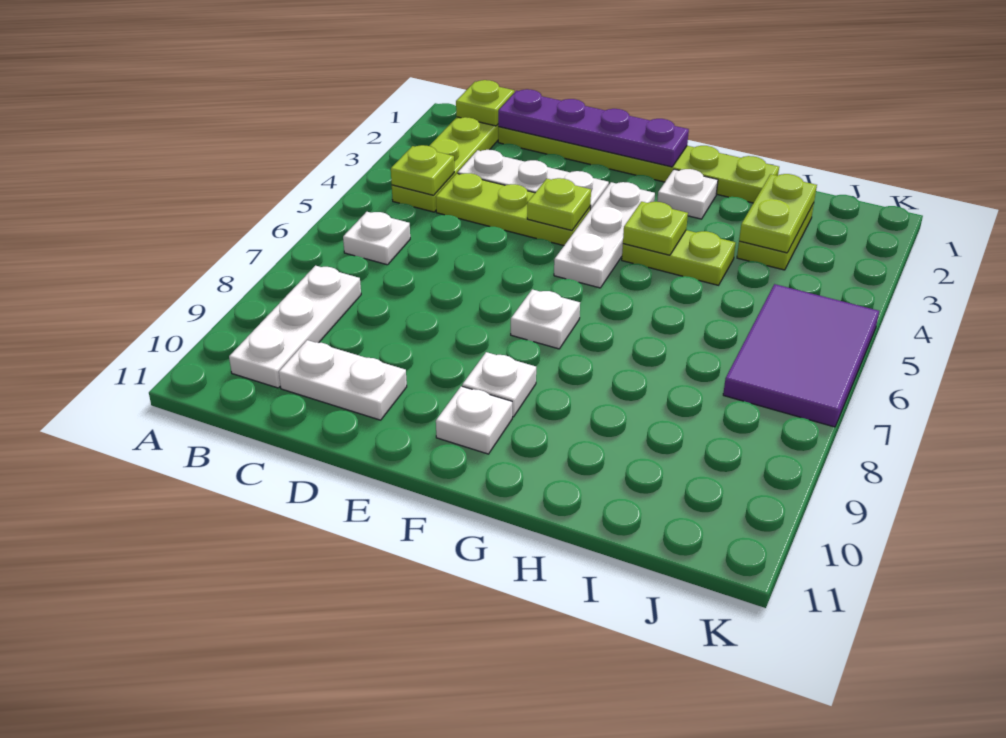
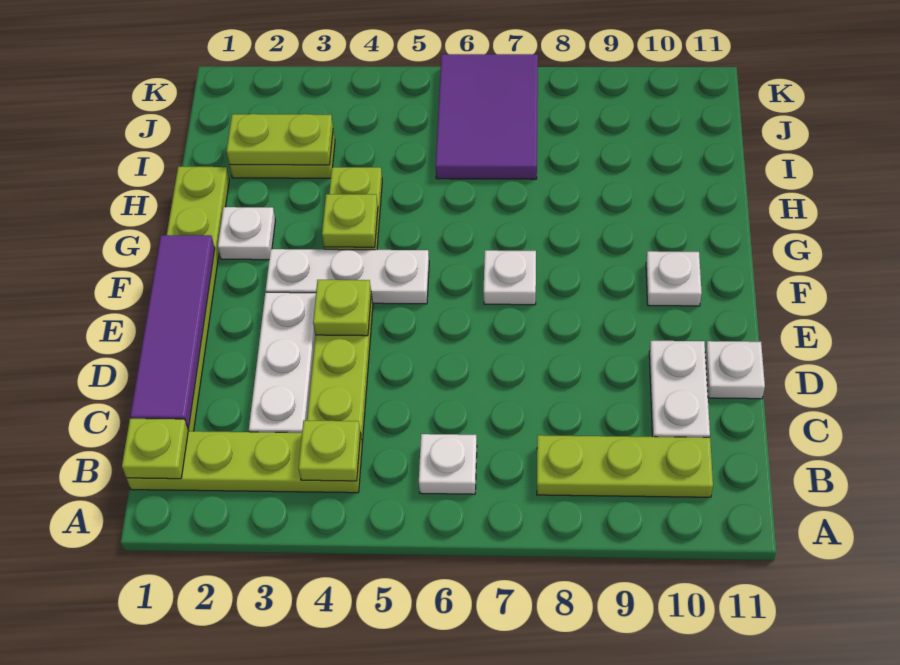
white plate B8:B10 level 1 -> lime plate B8:B10 level 1
purple plate C1:F1 level 2 -> purple tile C1:F1 level 2
white plate F9 level 1 -> white plate D11 level 1
purple tile J5:K7 level 1 -> purple tile I6:K7 level 1

